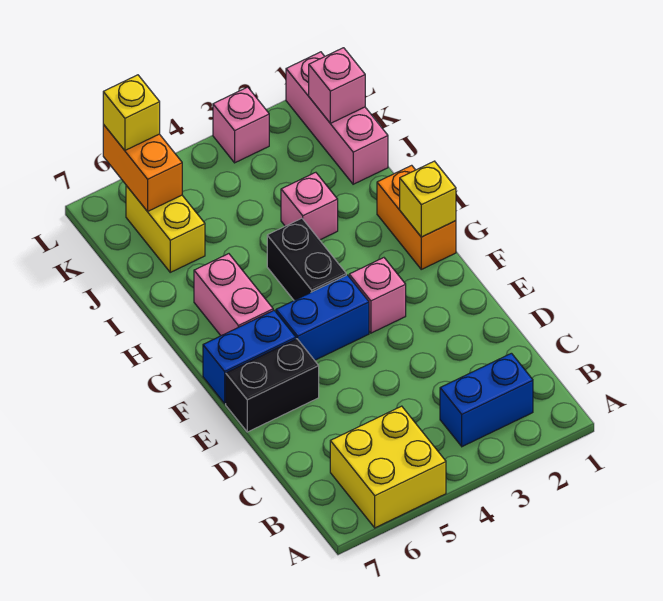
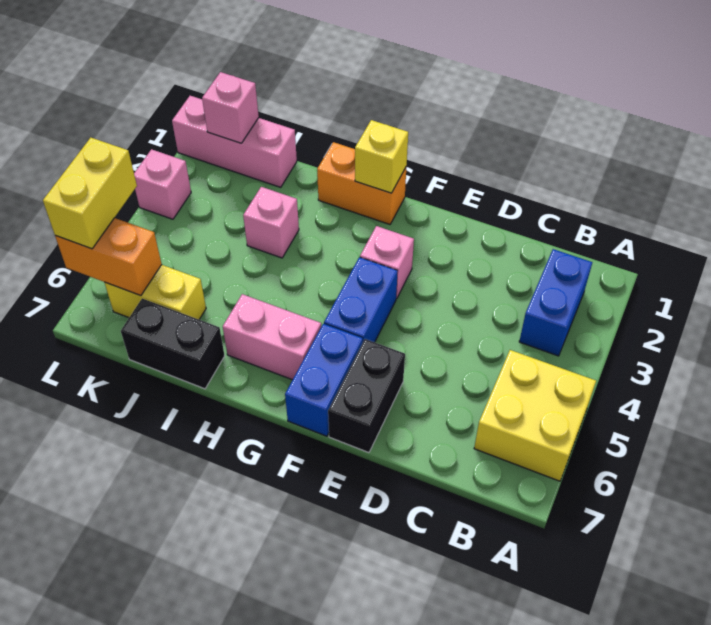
black brick G4:H4 level 1 -> black brick I7:J7 level 1
yellow brick L6 level 3 -> yellow brick L5:L6 level 3

